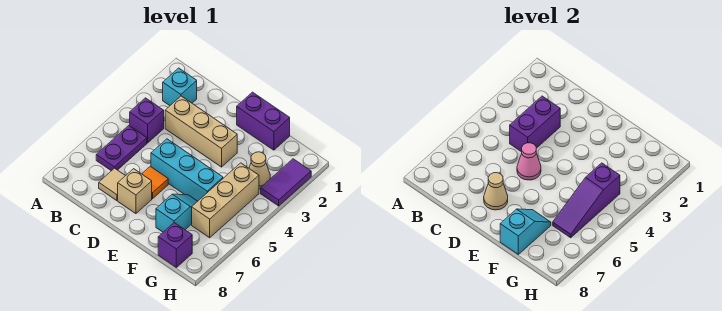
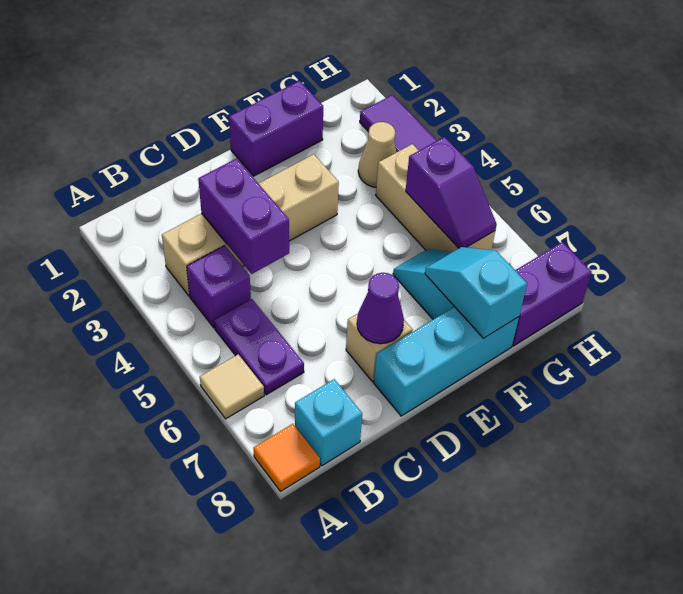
cyan brick B2 level 1 -> cyan brick B8 level 1
tan brick C3:E3 level 1 -> tan brick B3:E3 level 1
tan tile C7 level 1 -> tan tile A6 level 1
cyan brick D5:F5 level 1 -> cyan brick D8:F8 level 1
pink cone D5 level 2 -> none
orange tile D6 level 1 -> orange tile A8 level 1
tan cone D7 level 2 -> purple cone D7 level 2
purple slope G4:G6 level 2 top 4 -> purple slope G5:G6 level 2 top 5
purple brick G8 level 1 -> purple brick G8:H8 level 1

